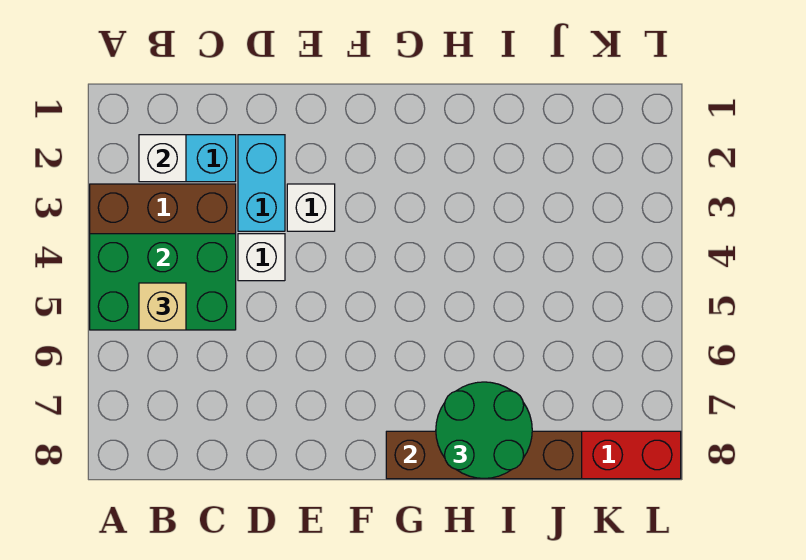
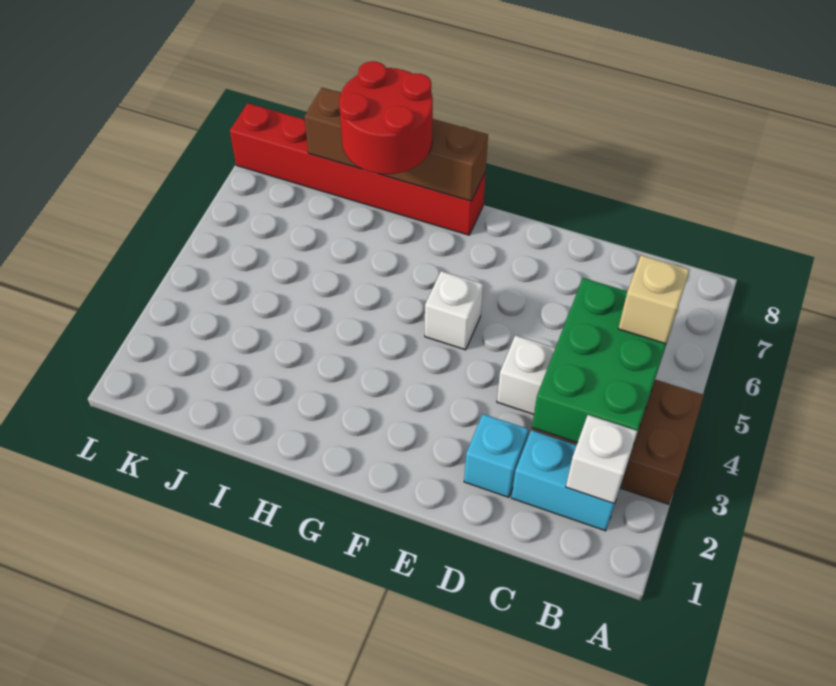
green brick A4:C5 level 2 -> green brick B3:C5 level 2
cyan brick D2:D3 level 1 -> cyan brick D2 level 1
white brick E3 level 1 -> white brick F5 level 1
green round brick H7:I8 level 3 -> red round brick H7:I8 level 3

